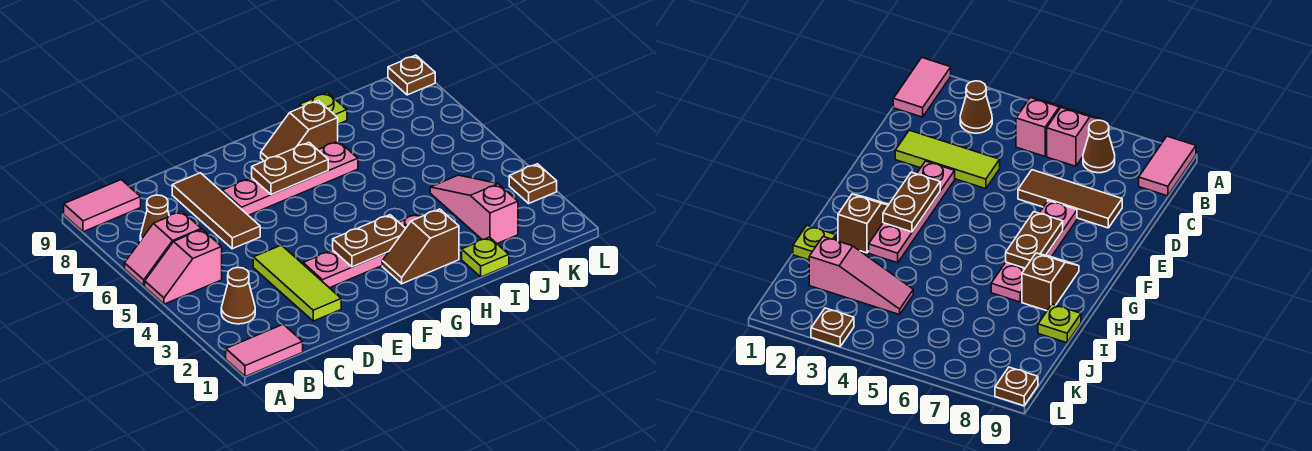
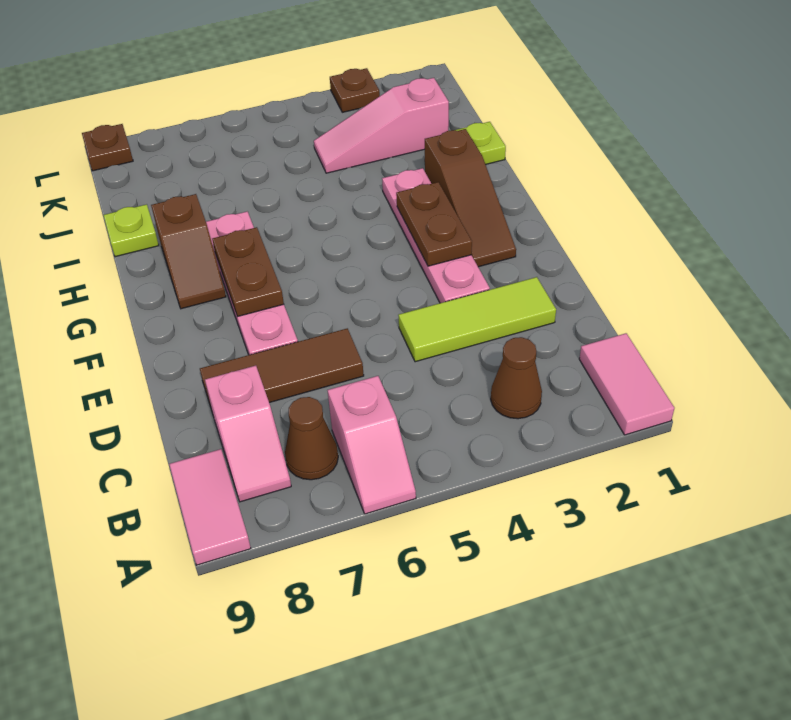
pink slope A5:B5 level 1 top B -> pink slope B8:C8 level 1 top C
brown slope G2:H2 level 1 top H -> brown slope F2:H2 level 1 top H

